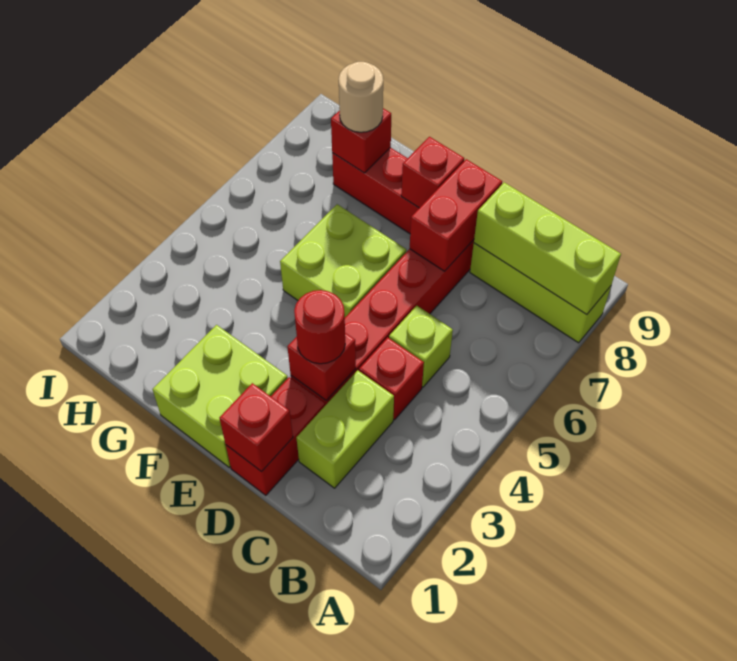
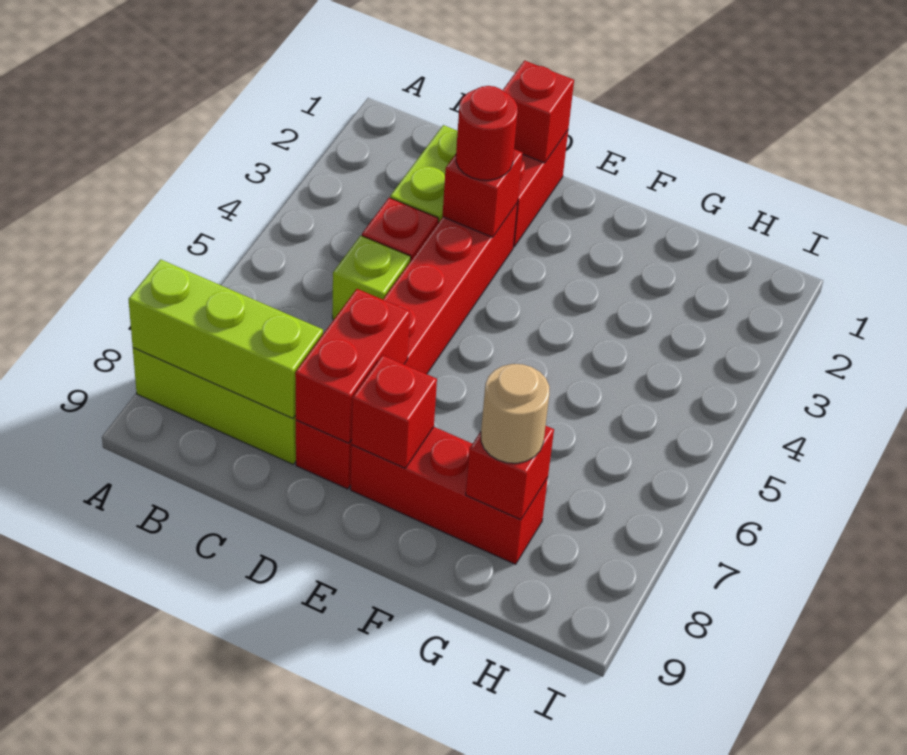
lime brick E1:F2 level 1 -> none
lime brick E5:F6 level 1 -> none

